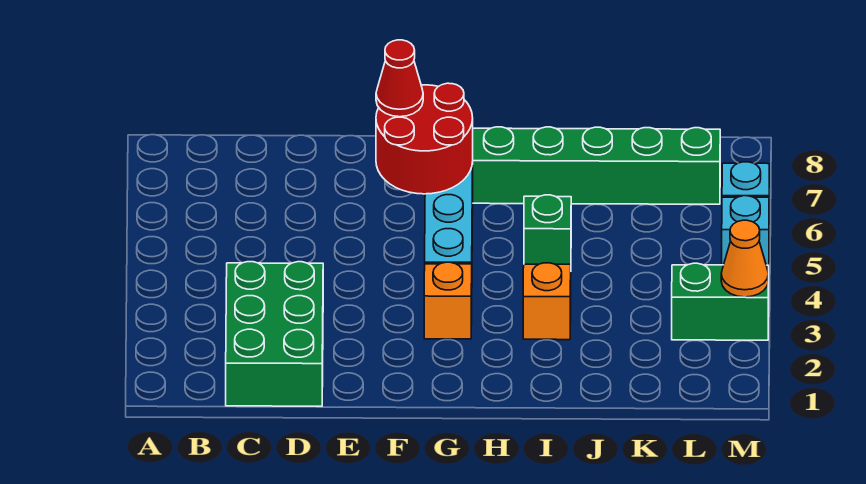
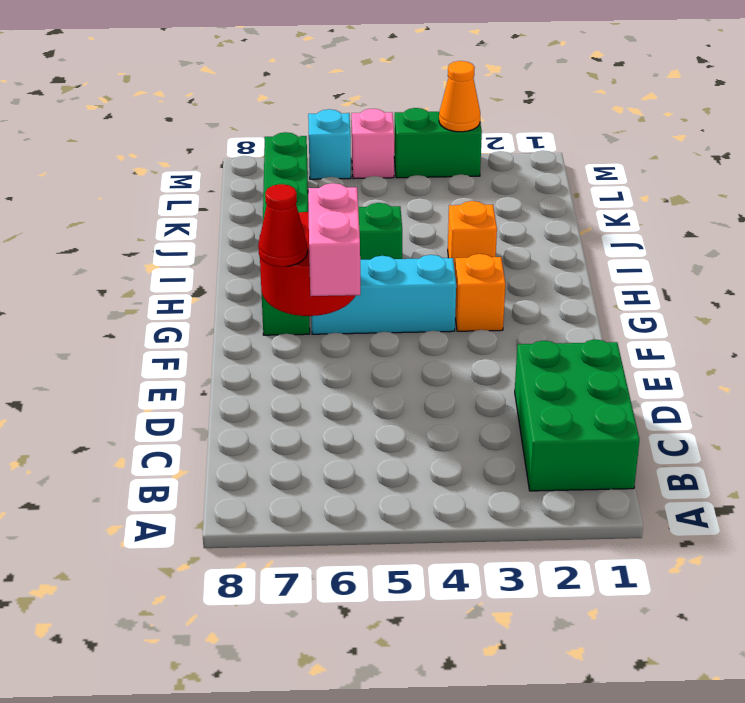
green brick C1:D3 level 1 -> green brick B1:D2 level 1
none -> pink brick E6:F6 level 3
green brick L3:M3 level 1 -> green brick M3:M4 level 1
cyan brick M5 level 1 -> pink brick M5 level 1

